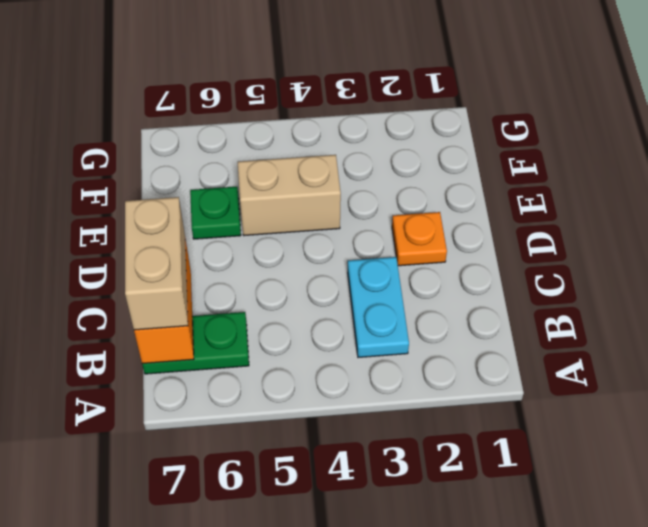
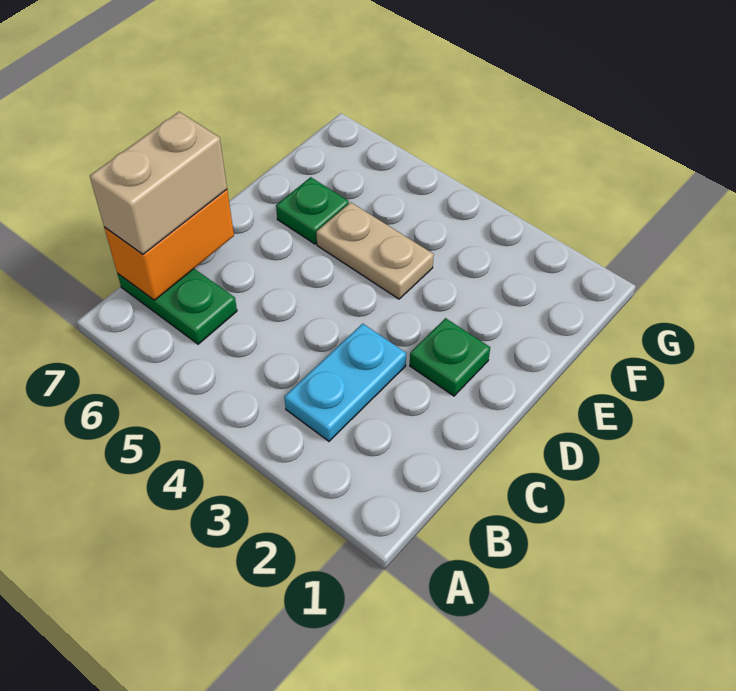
orange plate D2 level 1 -> green plate D2 level 1
tan brick E4:E5 level 1 -> tan plate E4:E5 level 1

